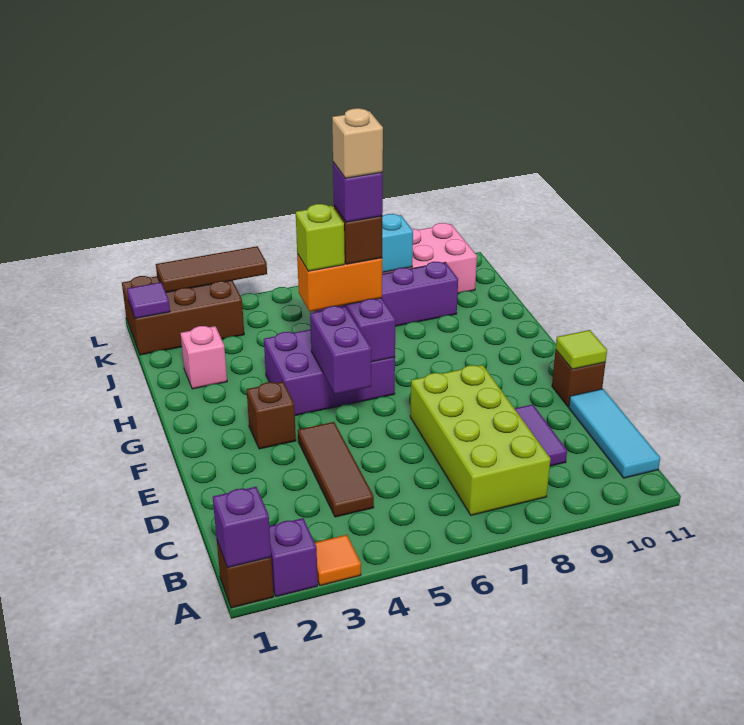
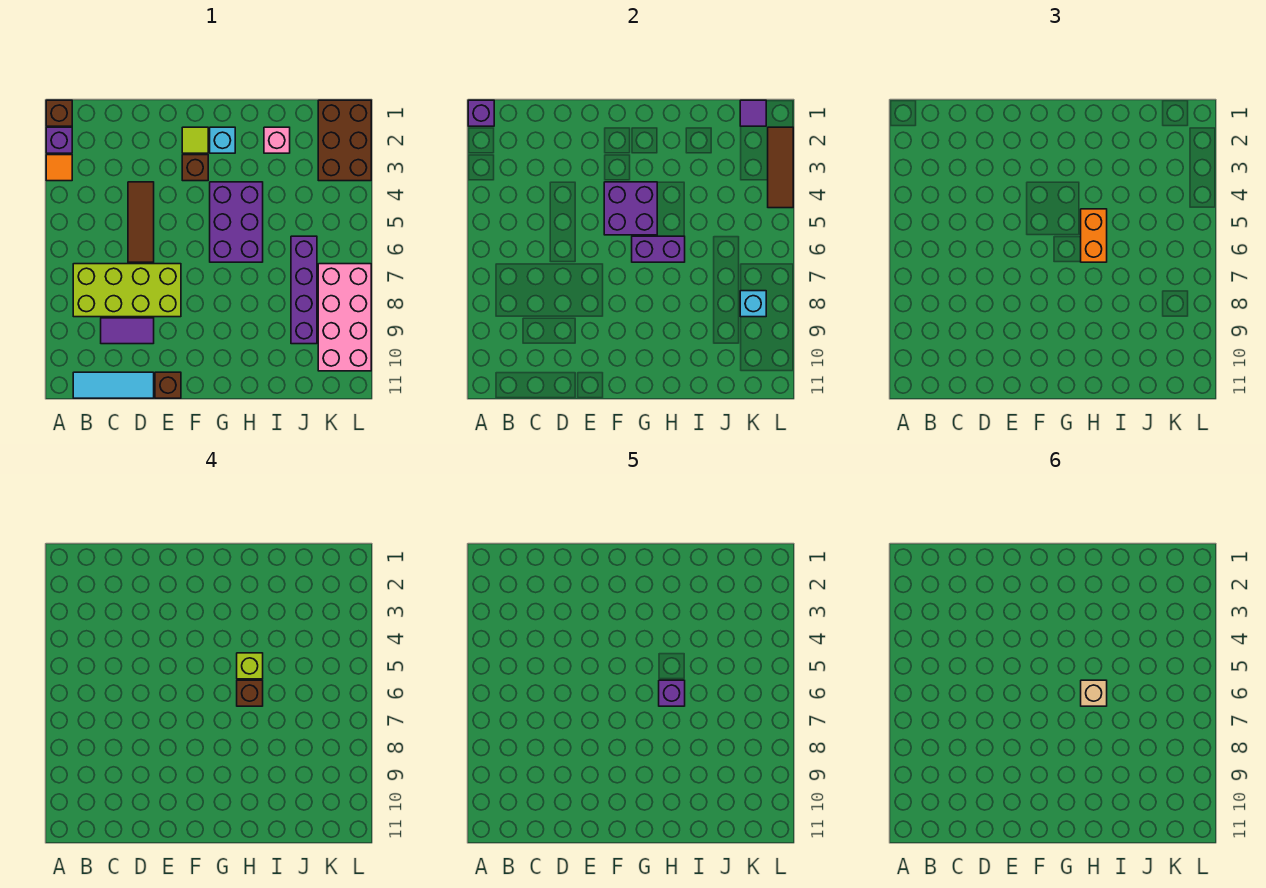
brown tile C4:E4 level 1 -> brown tile D4:D6 level 1
lime tile E11 level 2 -> lime tile F2 level 1
purple brick F5:G5 level 2 -> purple brick F4:G5 level 2
none -> cyan brick G2 level 1

